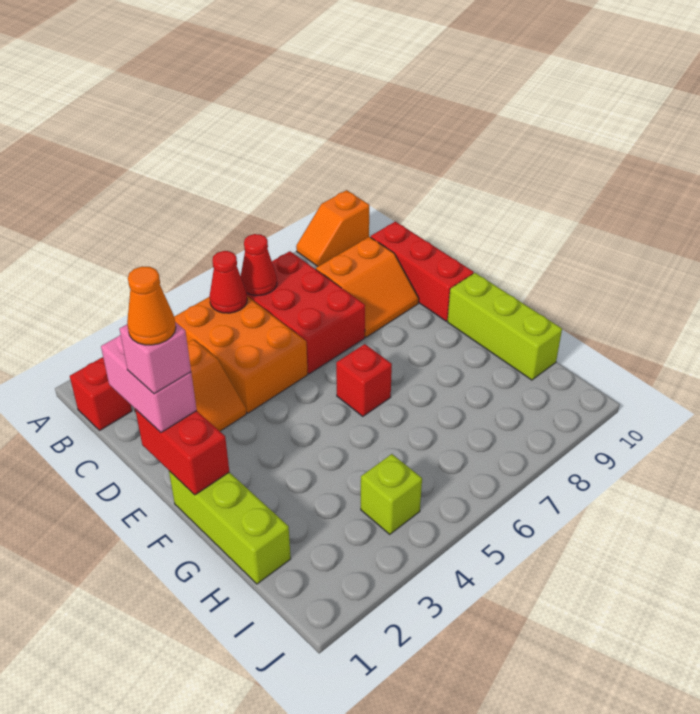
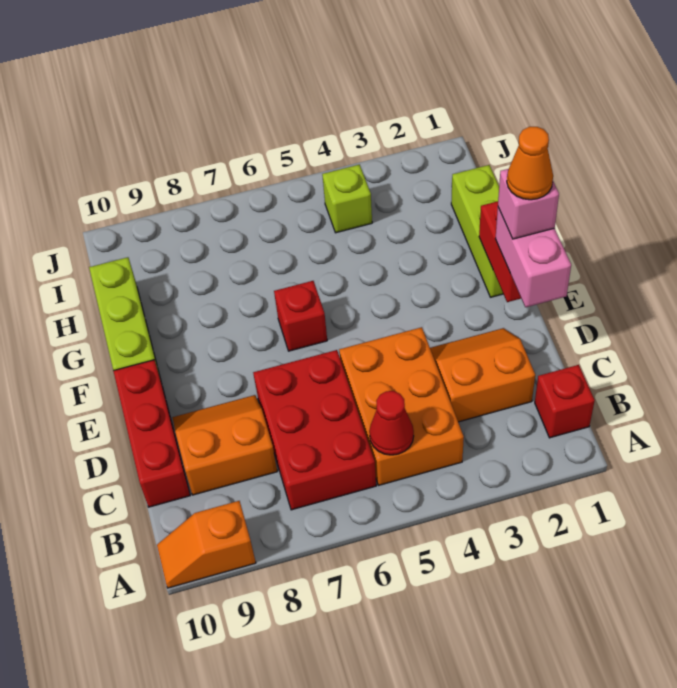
orange slope A9:A10 level 1 top 10 -> orange slope A9:A10 level 1 top 9
red cone B6 level 2 -> none

